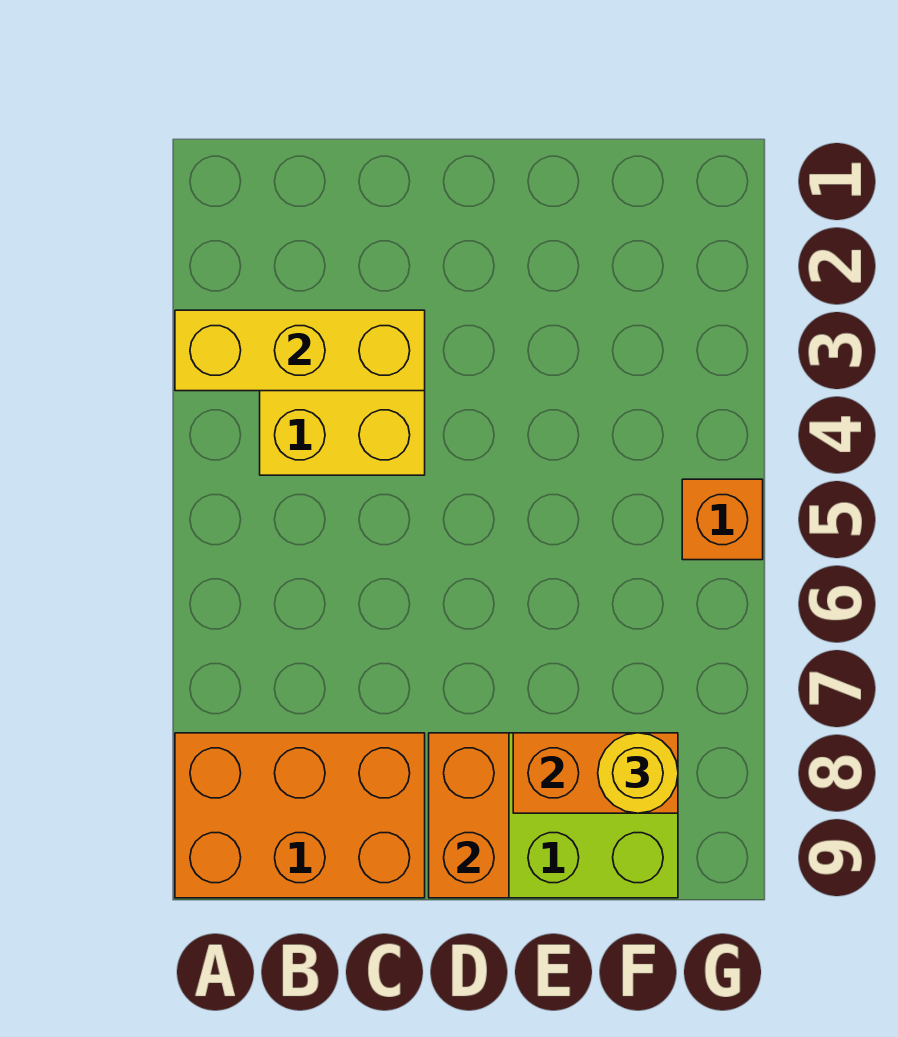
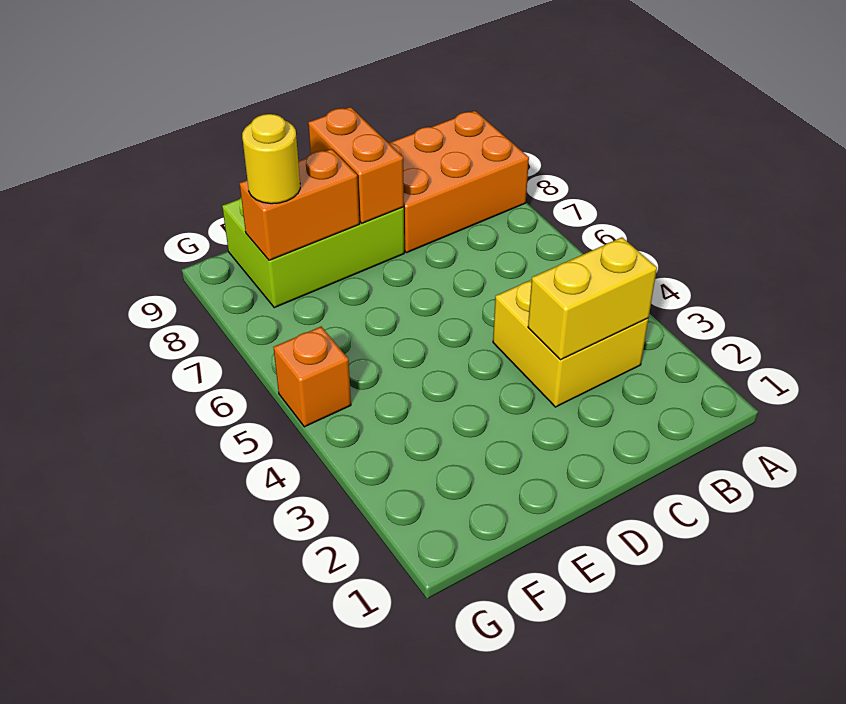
yellow brick A3:C3 level 2 -> yellow brick B3:C3 level 2

